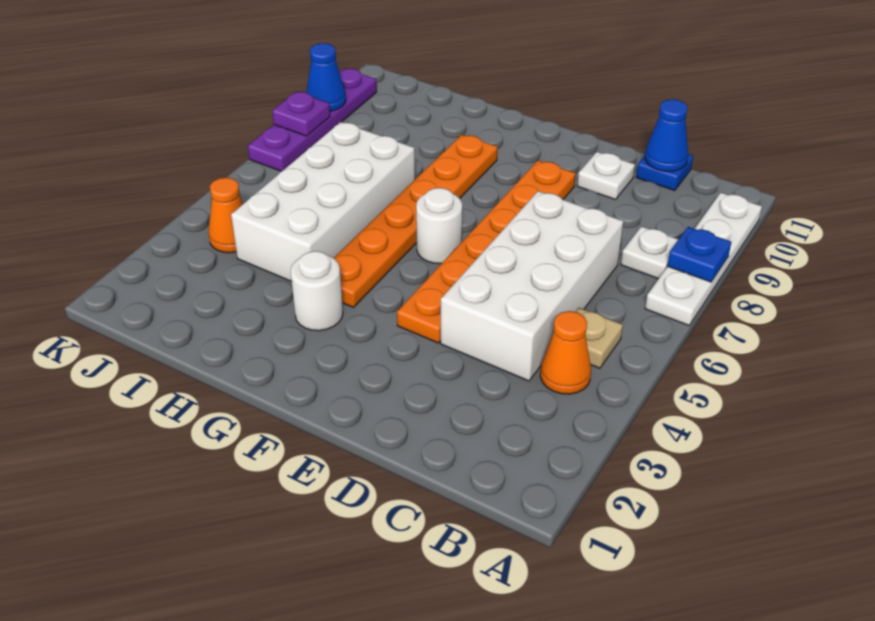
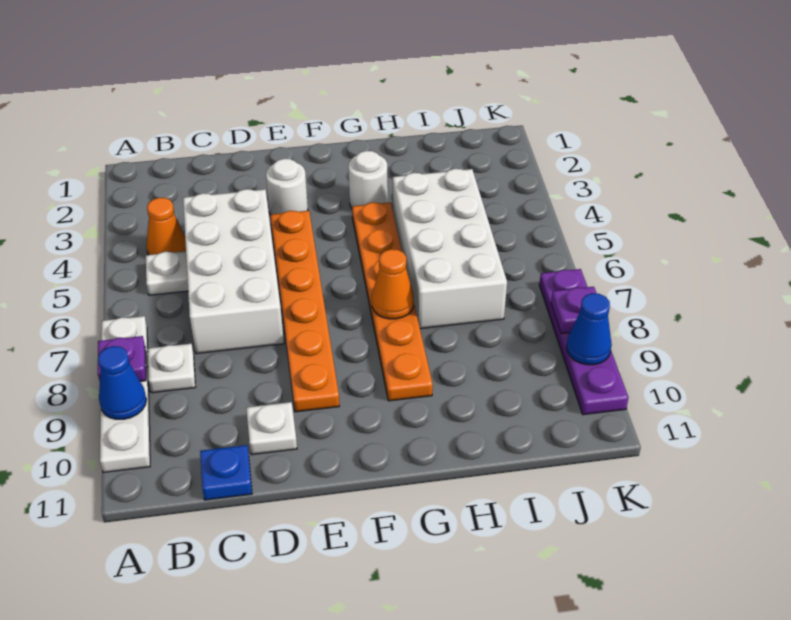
blue plate A8 level 2 -> purple plate A8 level 2
tan plate B5 level 1 -> white plate B5 level 1
blue cone C11 level 2 -> blue cone A9 level 2
white round brick F6 level 1 -> white round brick E3 level 1
orange cone J4 level 1 -> orange cone G7 level 2

